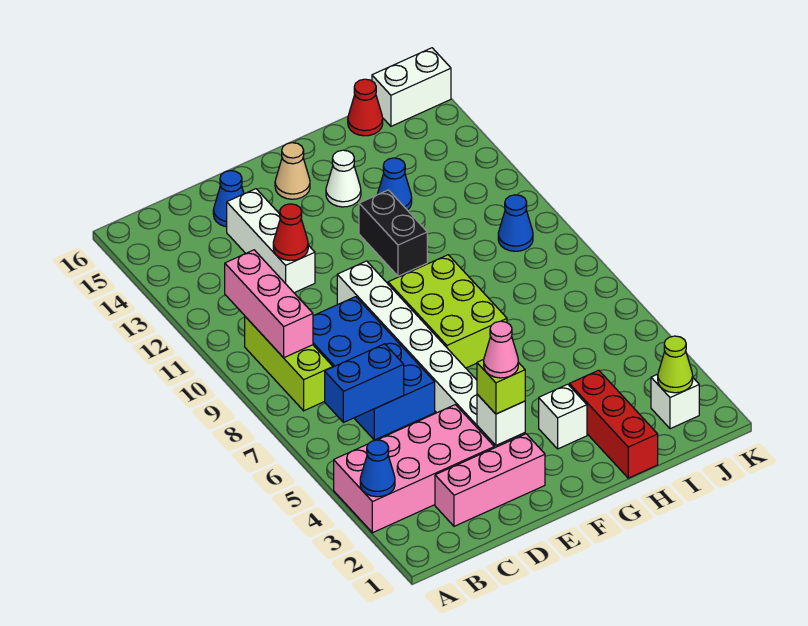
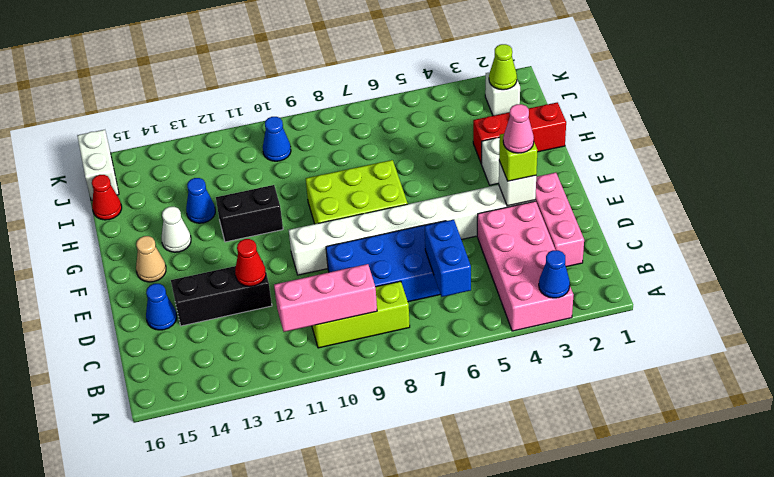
white brick D12:D14 level 1 -> black brick D12:D14 level 1

